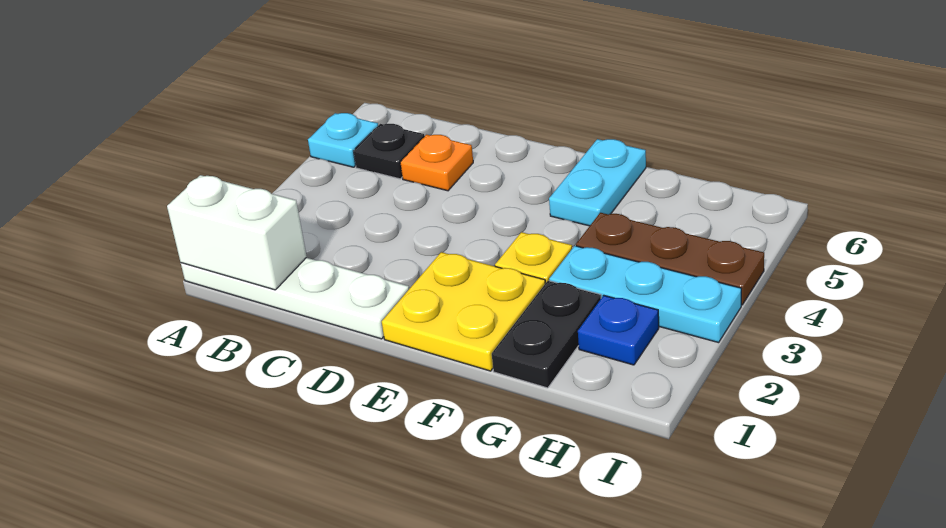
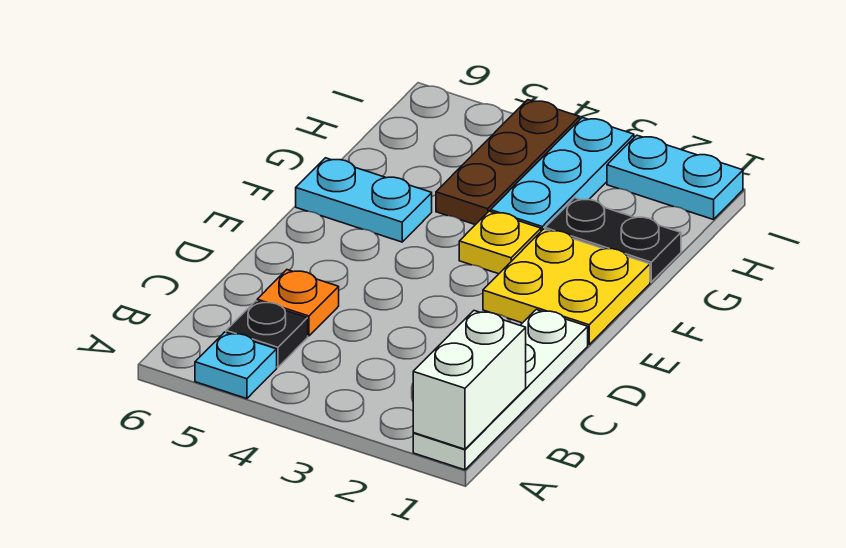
blue plate H2 level 1 -> none
none -> cyan plate I1:I2 level 1

